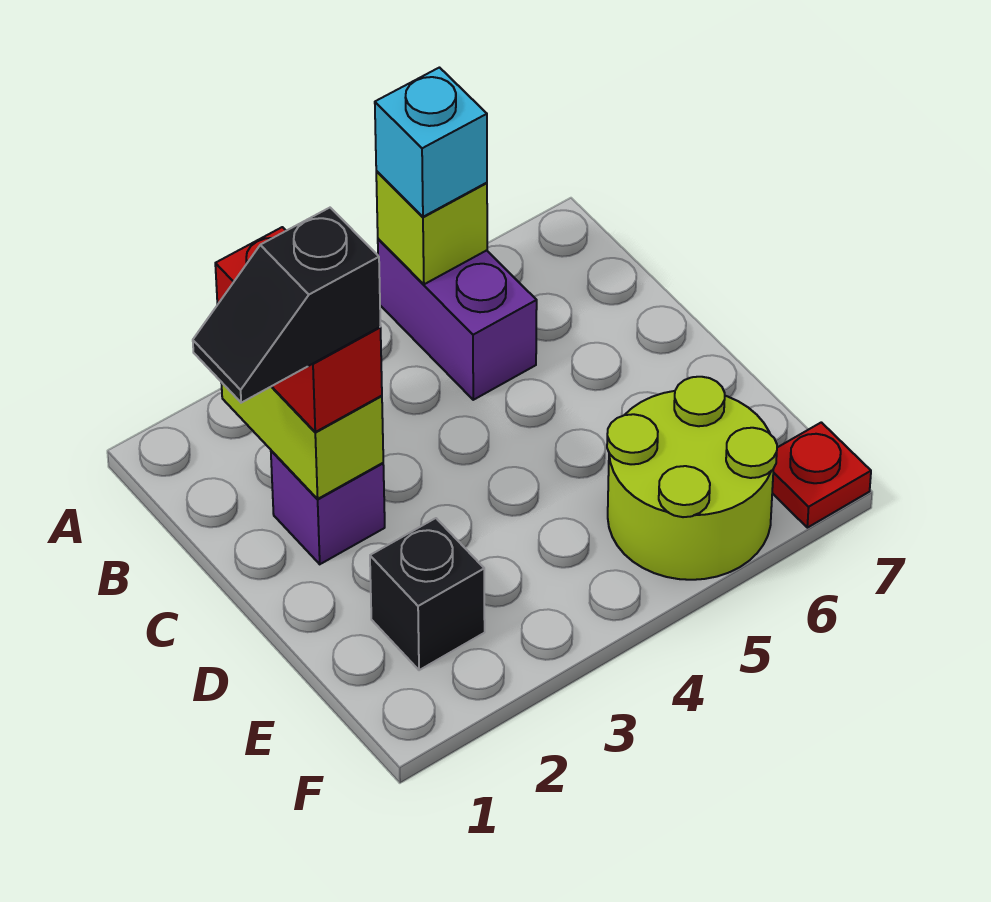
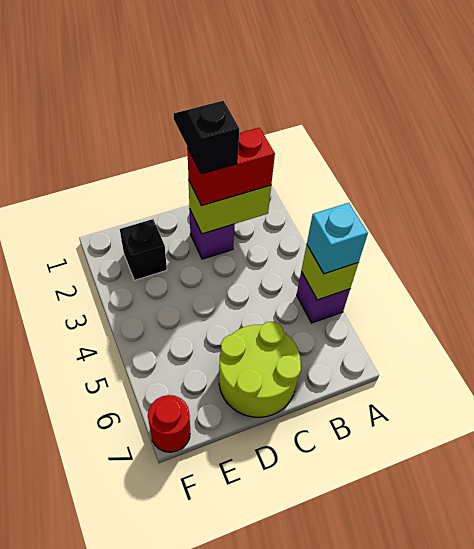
purple brick A5:B5 level 1 -> purple brick A5 level 1
lime round brick E5:F6 level 1 -> lime round brick C6:D7 level 1
red plate F7 level 1 -> red round brick F7 level 1

